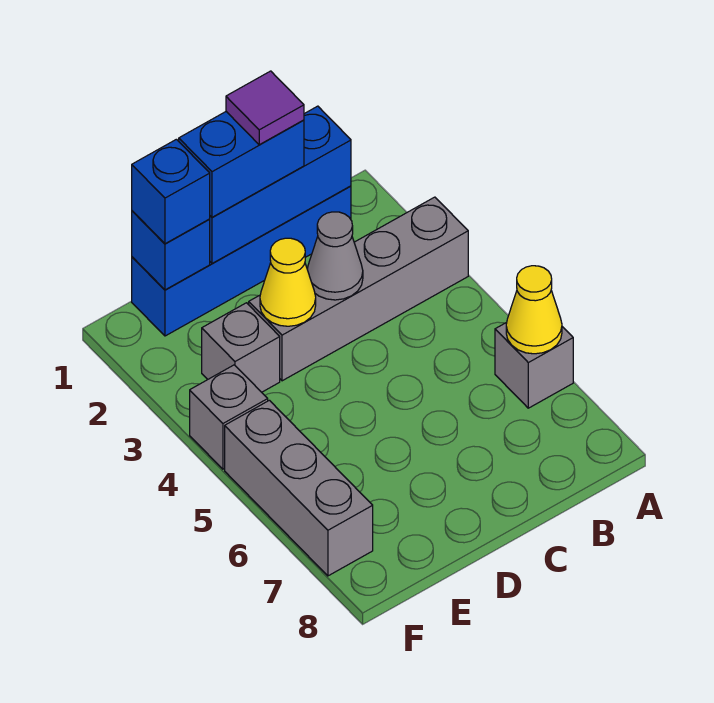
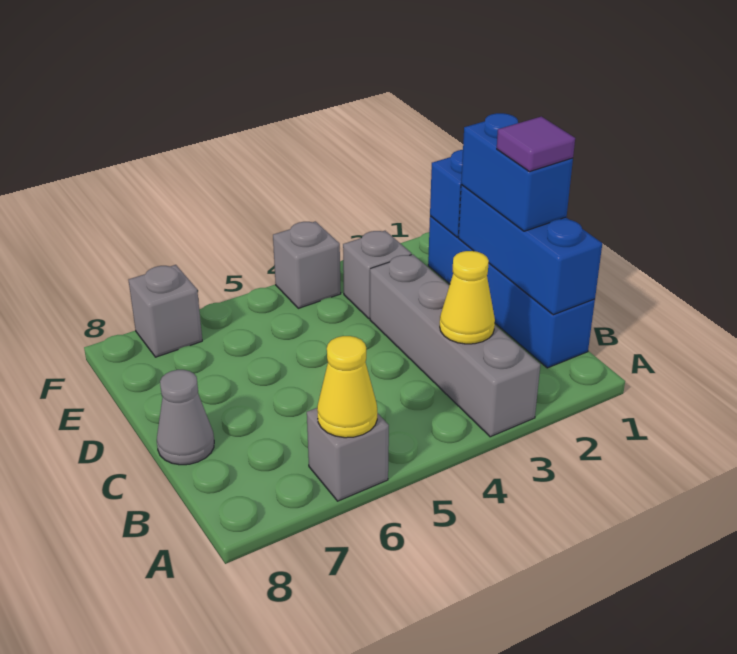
grey cone C3 level 2 -> grey cone C8 level 1
yellow cone D3 level 2 -> yellow cone B3 level 2
blue brick E1 level 3 -> none
grey brick F5:F7 level 1 -> grey brick F7 level 1

